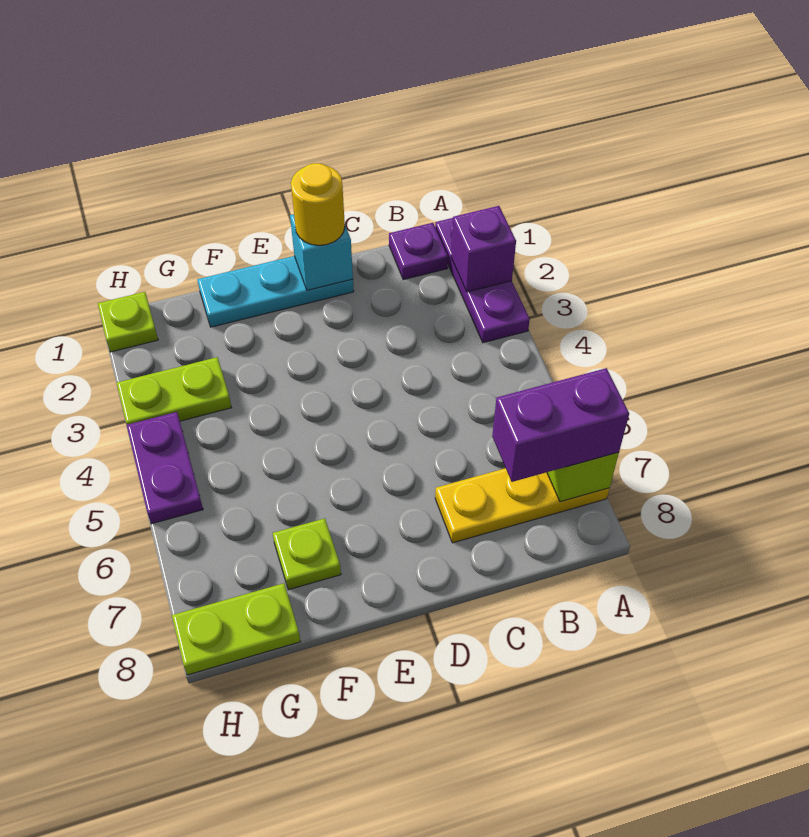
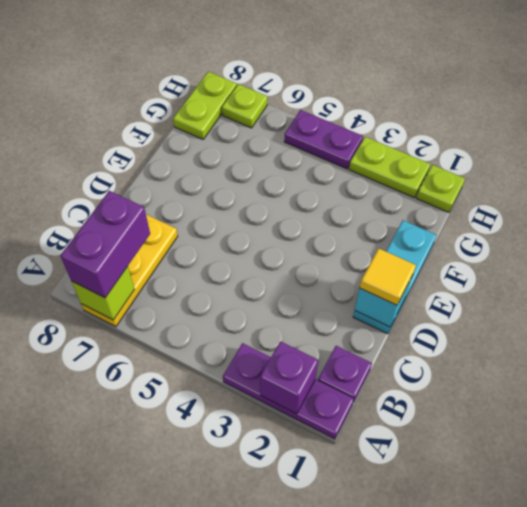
yellow round brick D1 level 3 -> yellow tile D1 level 3
lime plate F7 level 1 -> lime plate H7 level 1
lime plate G3:H3 level 1 -> lime plate H2:H3 level 1

